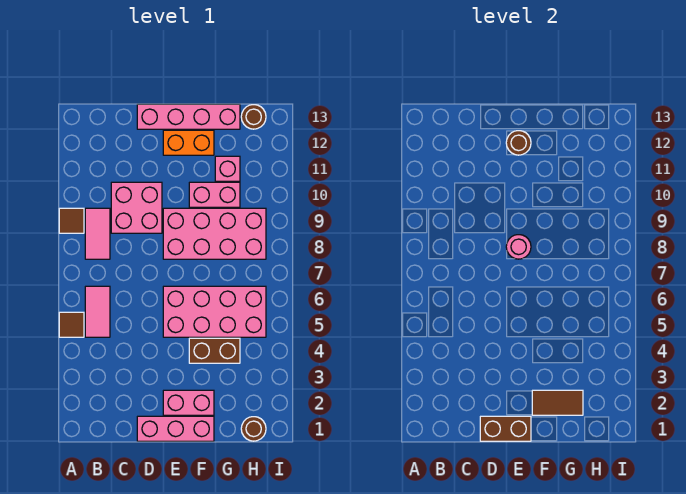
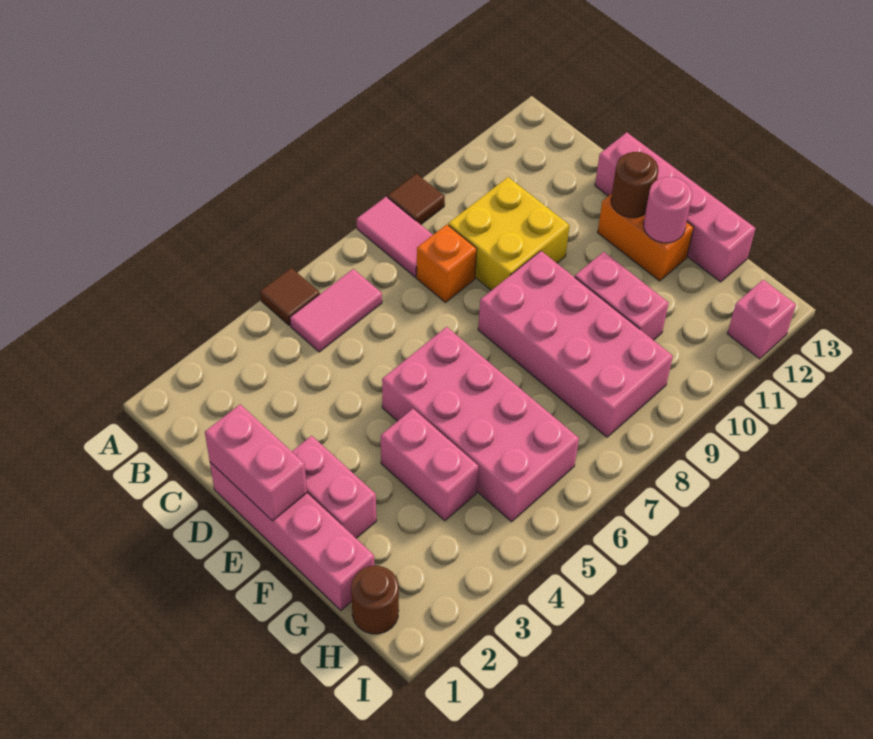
pink tile B8:B9 level 1 -> pink tile A8:B8 level 1
none -> orange brick C8 level 1
pink brick C9:D10 level 1 -> yellow brick C9:D10 level 1
pink brick D1:F1 level 1 -> pink brick D1:G1 level 1
brown brick D1:E1 level 2 -> pink brick D1:E1 level 2
pink round brick E8 level 2 -> pink round brick F12 level 2
brown tile F2:G2 level 2 -> none
brown brick F4:G4 level 1 -> pink brick F4:G4 level 1
pink brick G11 level 1 -> pink brick I12 level 1
brown round brick H13 level 1 -> none

